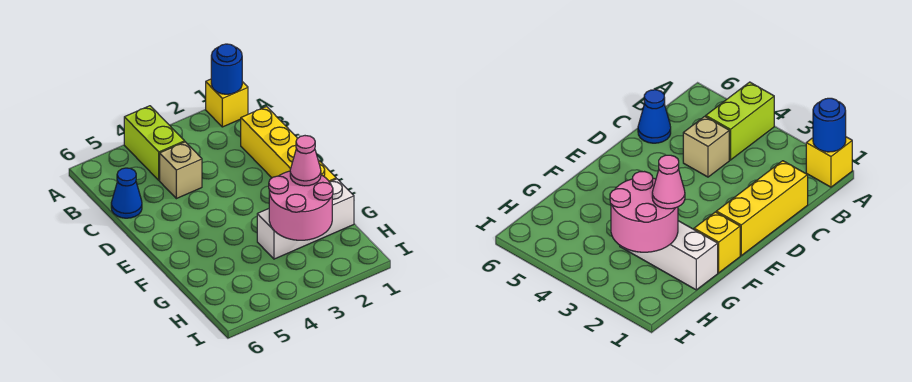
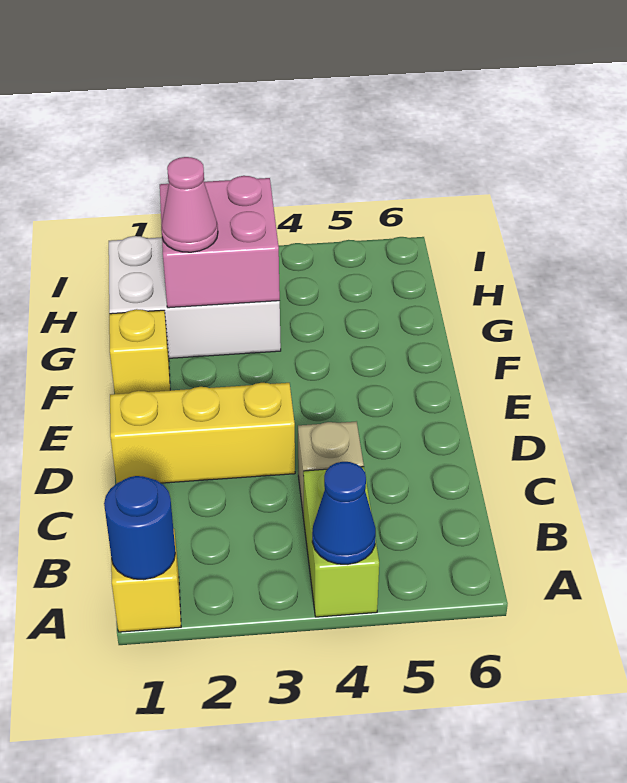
yellow brick C1:E1 level 1 -> yellow brick D1:D3 level 1
blue cone C6 level 1 -> blue cone A4 level 2
white brick G1:G3 level 1 -> white brick G1:H3 level 1
pink round brick G2:H3 level 2 -> pink brick G2:H3 level 2

